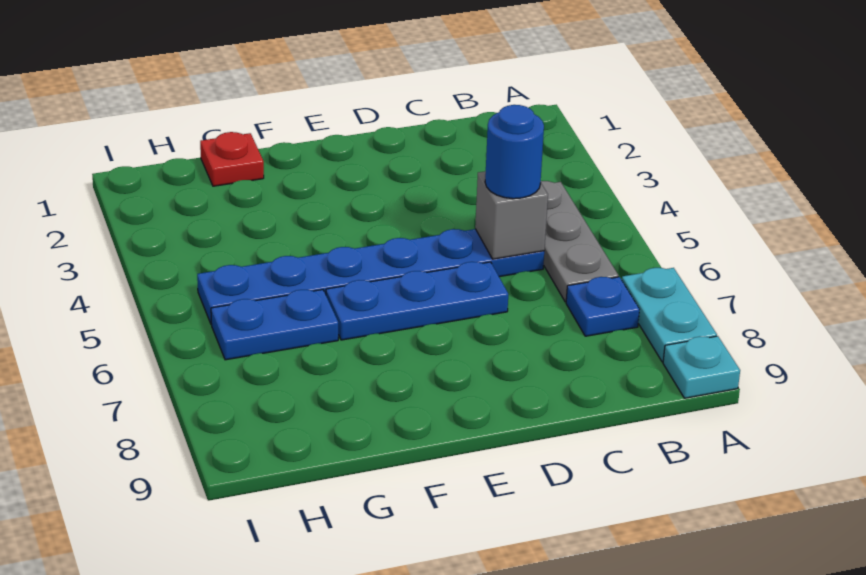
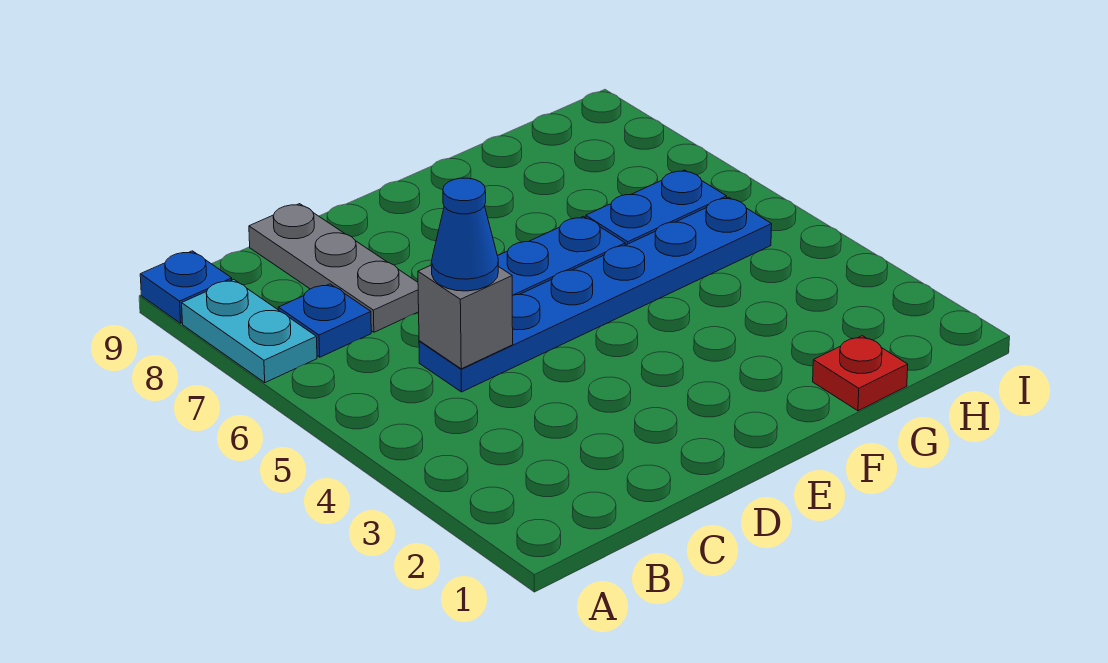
cyan plate A9 level 1 -> blue plate A9 level 1
grey plate B4:B6 level 1 -> grey plate C7:C9 level 1
blue round brick C5 level 3 -> blue cone C5 level 3

